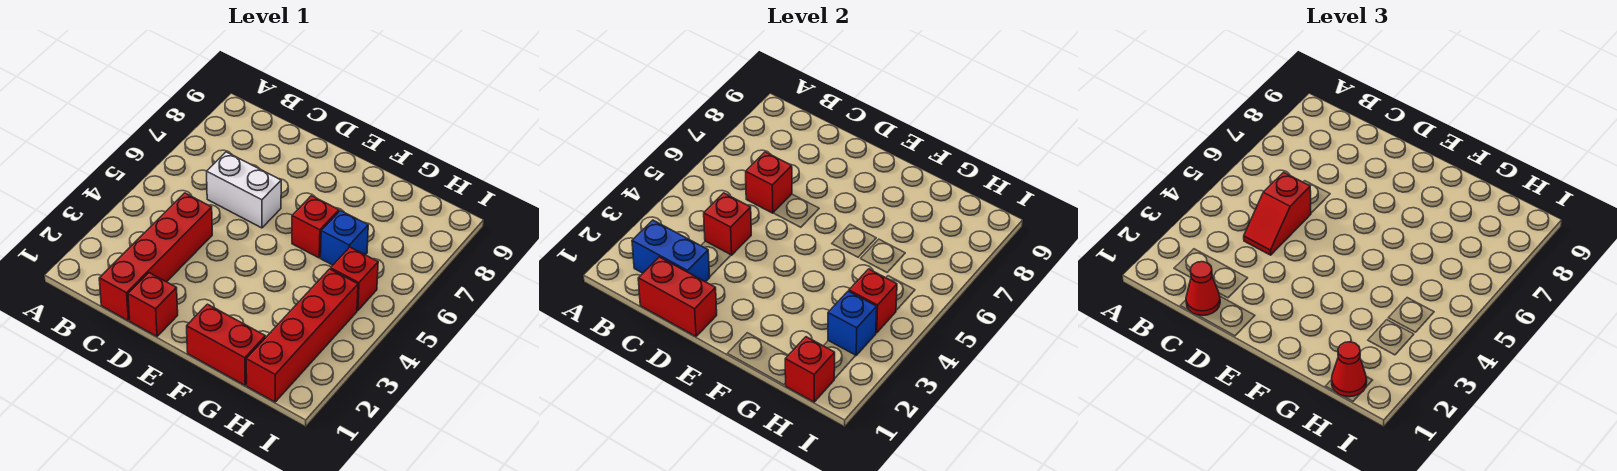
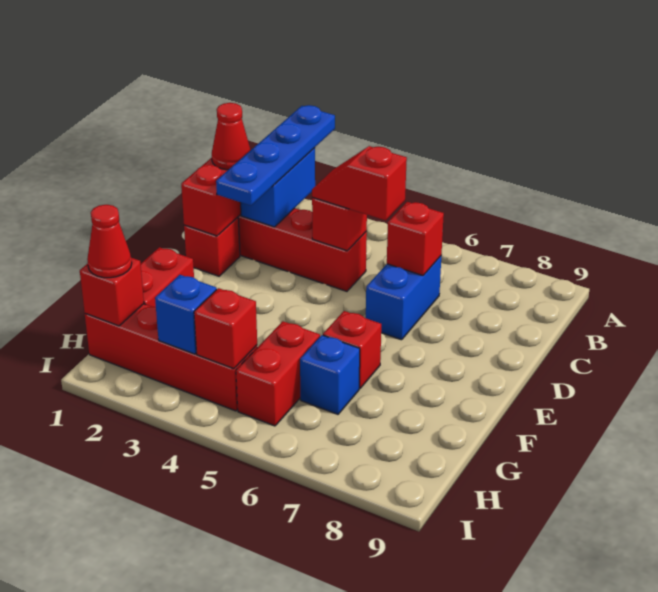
none -> blue plate A2:D2 level 3
white brick C6:D6 level 1 -> blue brick C6:D6 level 1
red brick H5 level 1 -> red brick G5:H5 level 1

